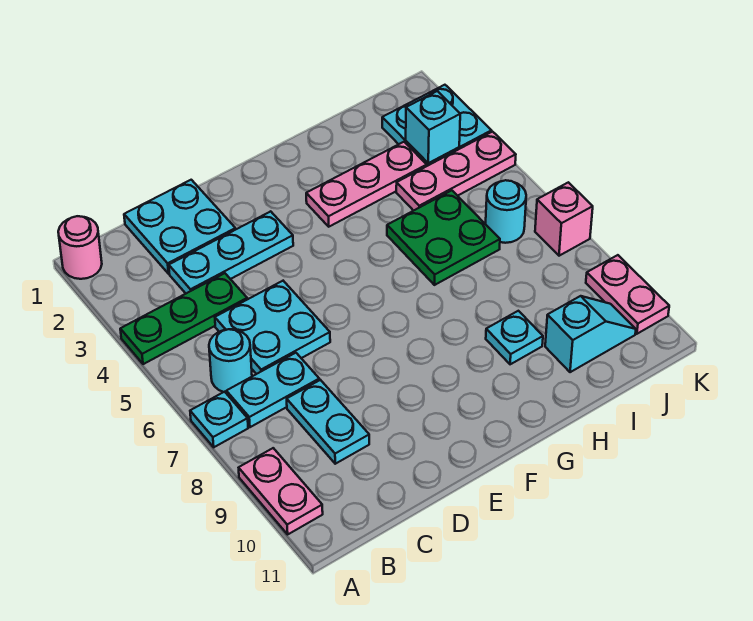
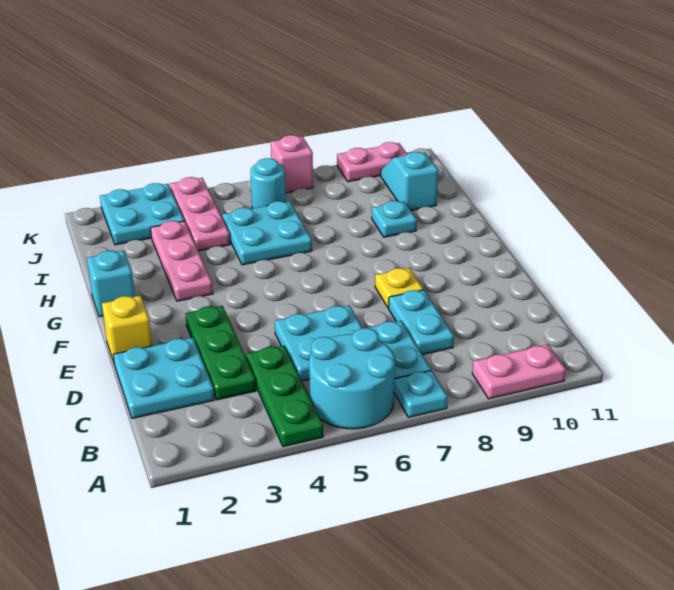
pink round brick A1 level 1 -> none
cyan round brick B6 level 1 -> cyan round brick A5:B6 level 1
cyan plate C3:E3 level 1 -> green plate C3:E3 level 1
cyan plate C8:C9 level 1 -> cyan plate C8:D8 level 1
none -> yellow brick E1 level 1
none -> yellow plate E8 level 1
green plate H5:I6 level 1 -> cyan plate H5:I6 level 1
cyan brick J3 level 2 -> cyan brick G1 level 1

